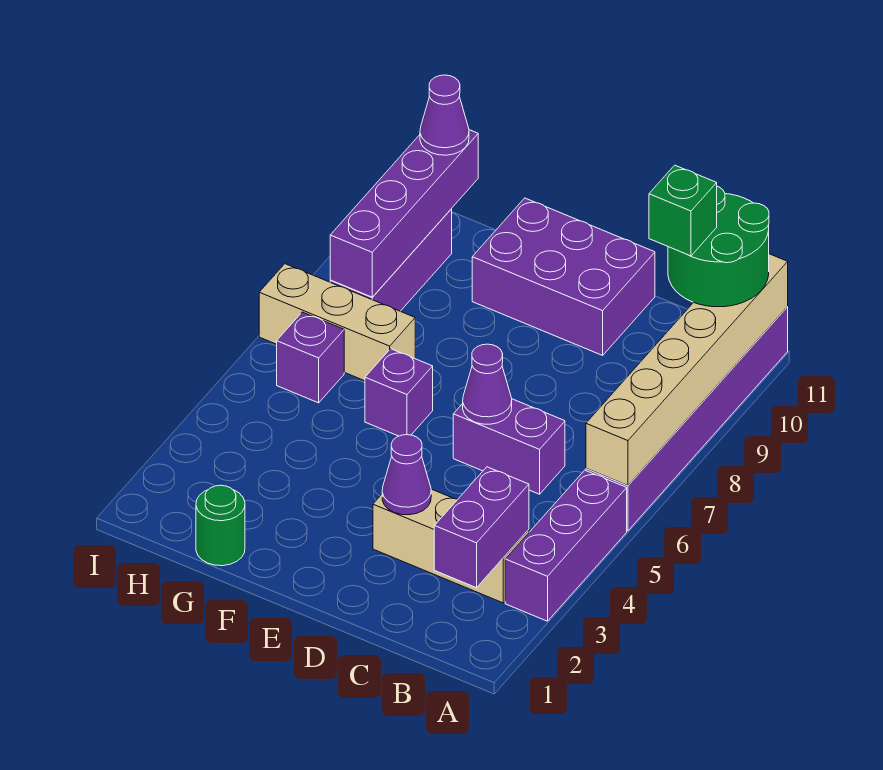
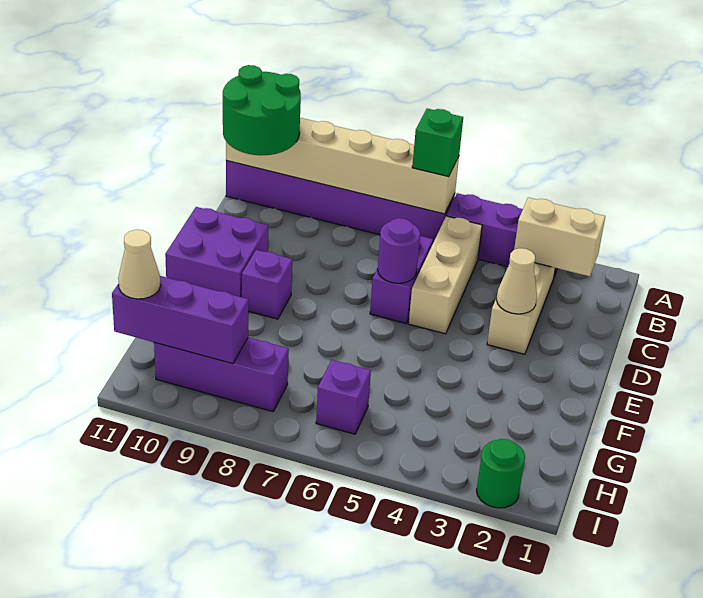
purple brick B2:B3 level 2 -> tan brick B2:B3 level 2
green brick B10 level 4 -> green brick A6 level 3
purple cone D3 level 2 -> tan cone D3 level 2
purple cone D6 level 2 -> purple round brick D6 level 2
purple brick D10:F11 level 1 -> purple brick D10:E11 level 1
purple brick F6 level 1 -> purple brick E9 level 1
green round brick G1 level 1 -> green round brick I2 level 1
tan brick G7:I7 level 1 -> tan brick B5:D5 level 1
purple brick H8:H11 level 2 -> purple brick H9:H11 level 2
purple cone H11 level 3 -> tan cone H11 level 3

